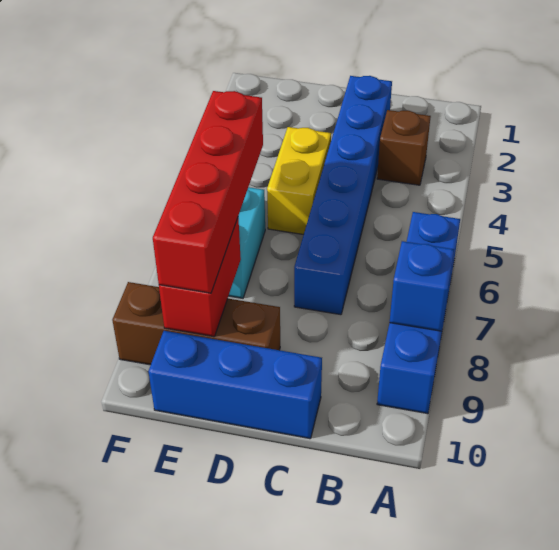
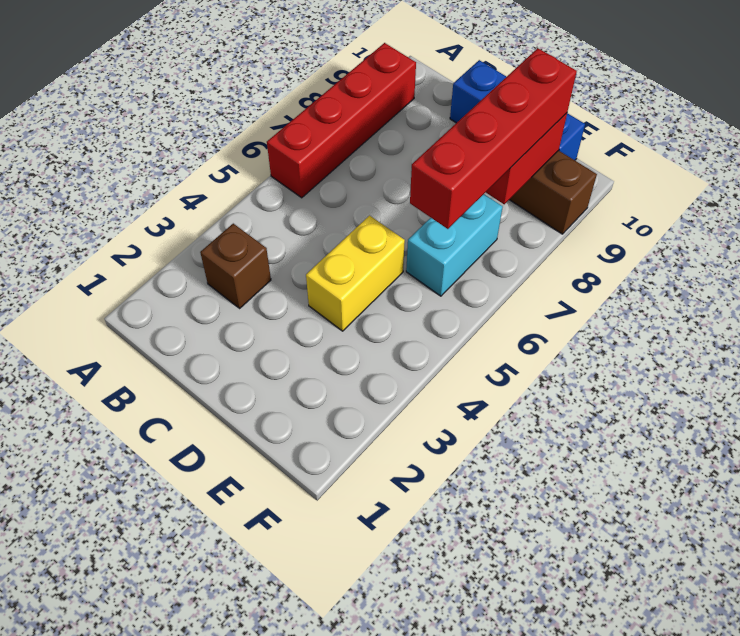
blue brick A6:A9 level 1 -> red brick A6:A9 level 1
blue brick A8 level 2 -> none
blue brick C2:C7 level 1 -> none

